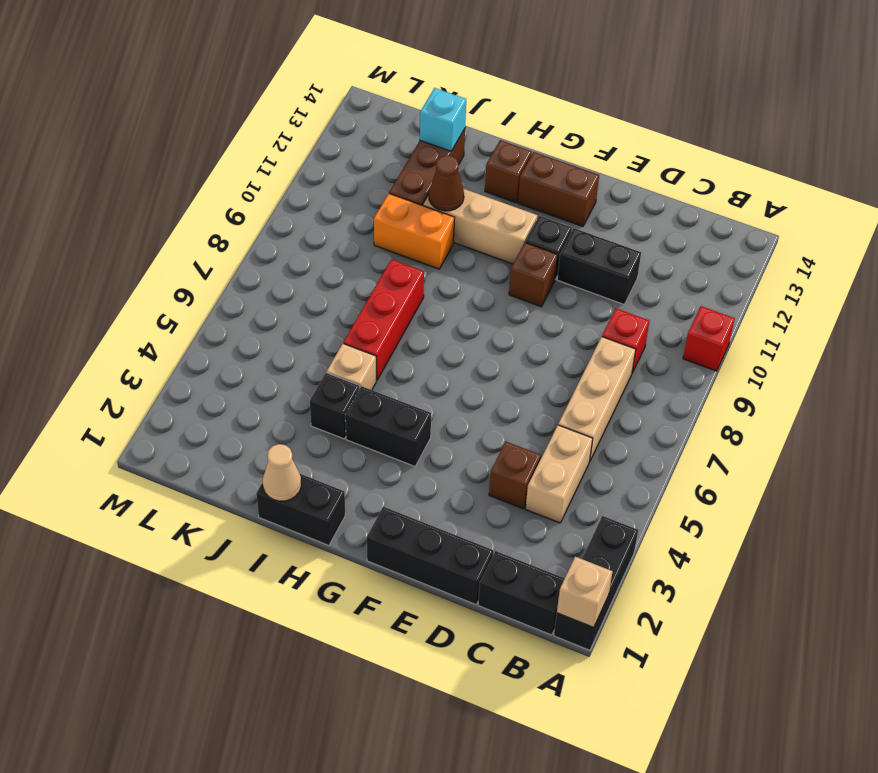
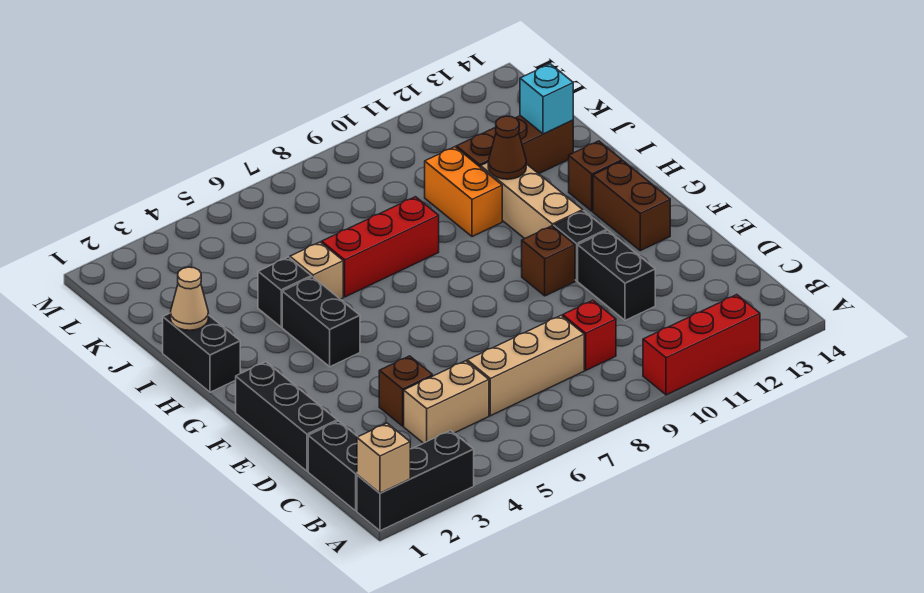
red brick A10 level 1 -> red brick A10:A12 level 1

